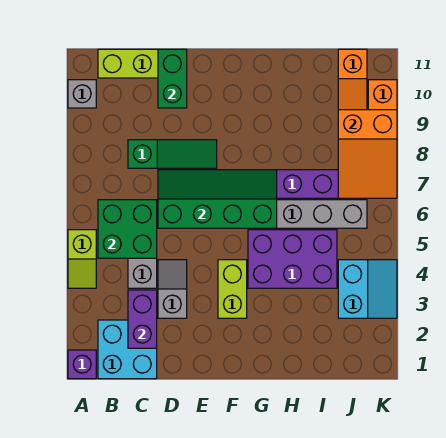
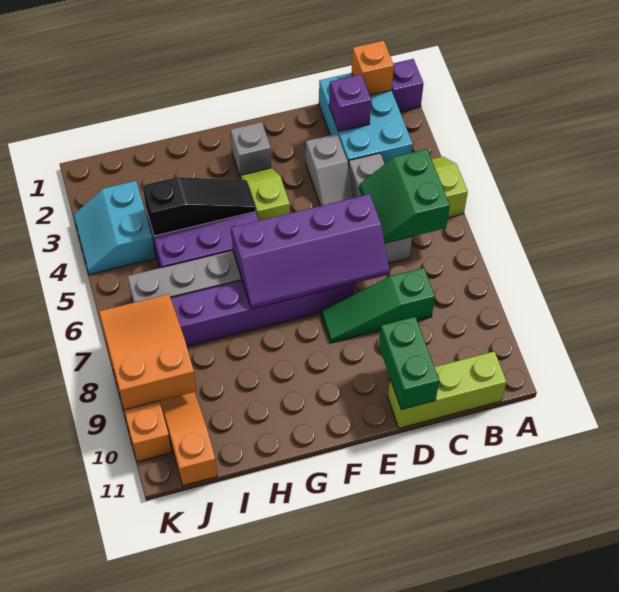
grey brick A10 level 1 -> grey brick F2 level 1
cyan brick B1:C2 level 1 -> cyan brick B1:C3 level 1
none -> orange brick B1 level 2
green brick B5:C6 level 2 -> green slope B5:C6 level 2 top B
purple brick C2:C3 level 2 -> purple brick C2 level 2
green slope D6:G7 level 2 top 6 -> purple slope D6:G7 level 2 top 6
lime brick F3:F4 level 1 -> lime slope F3:F4 level 1 top 4
none -> black slope G4:I4 level 2 top I

